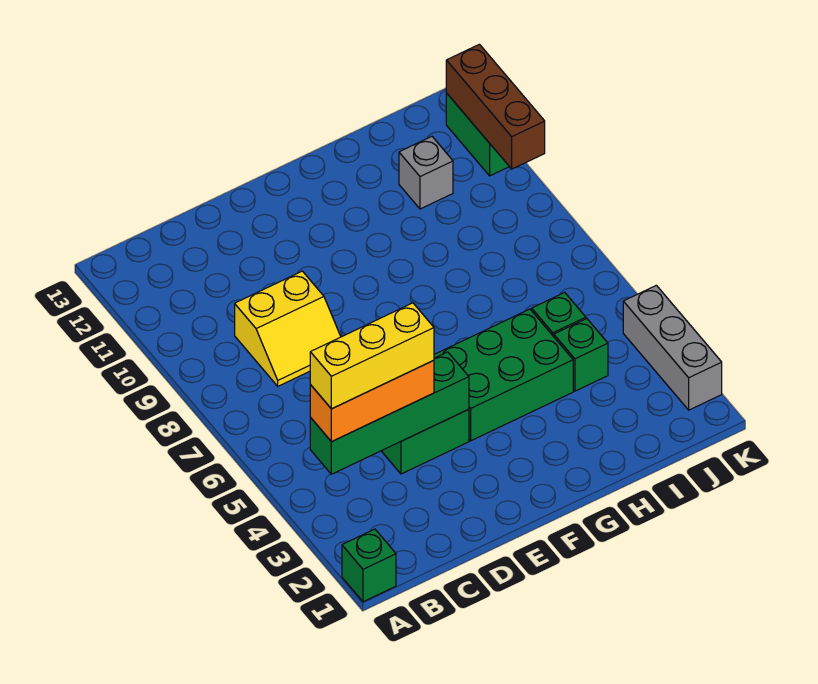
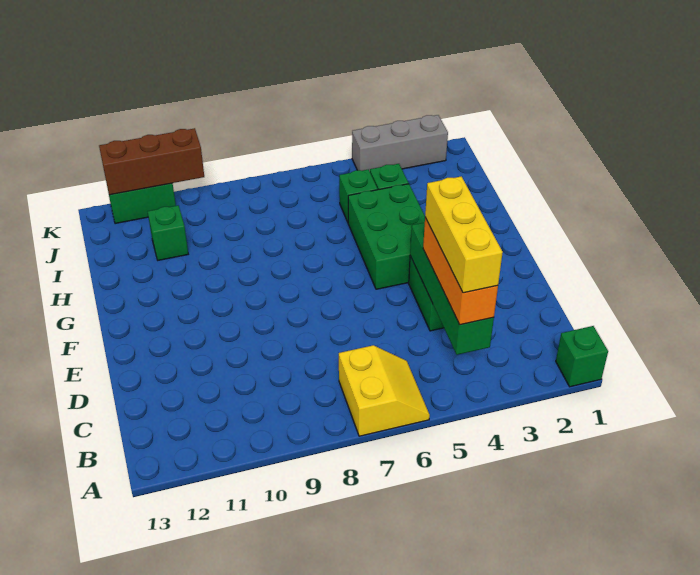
yellow slope C8:D9 level 1 top 9 -> yellow slope A6:B7 level 1 top 7
grey brick I11 level 1 -> green brick I11 level 1

